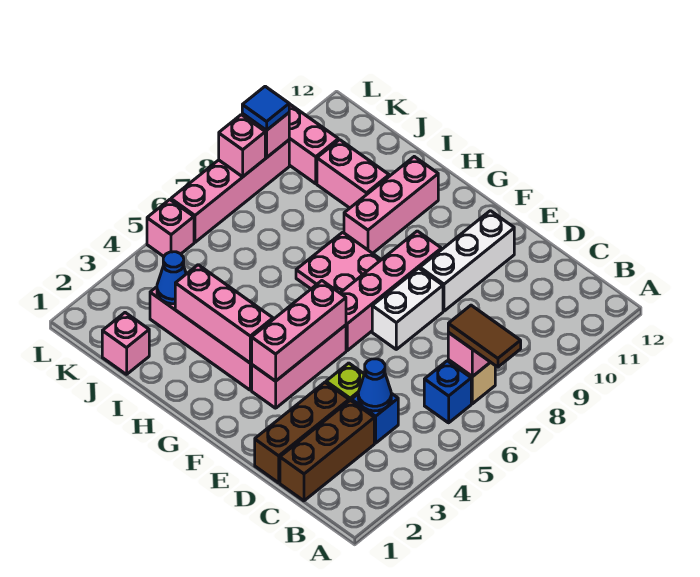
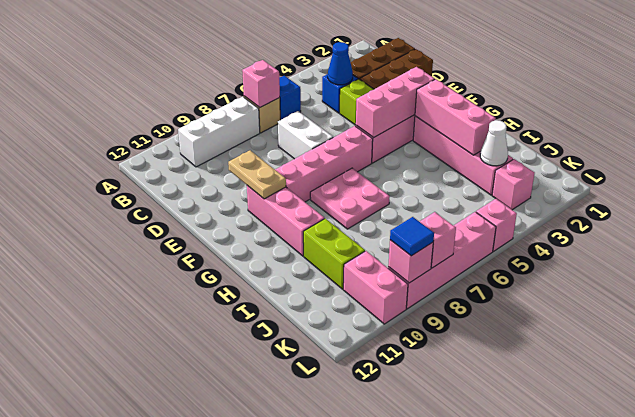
brown tile A7:B7 level 3 -> none
white brick E7:E8 level 1 -> white brick D7:E7 level 1
white brick E9:E11 level 1 -> white brick B8:B10 level 1
none -> tan plate E10:F10 level 2
pink brick H9:H11 level 1 -> pink brick F10:H10 level 1
pink brick I10:J10 level 1 -> lime brick I10:J10 level 1
pink brick J1 level 1 -> pink brick K3 level 1
blue cone J3 level 2 -> white cone J3 level 2

